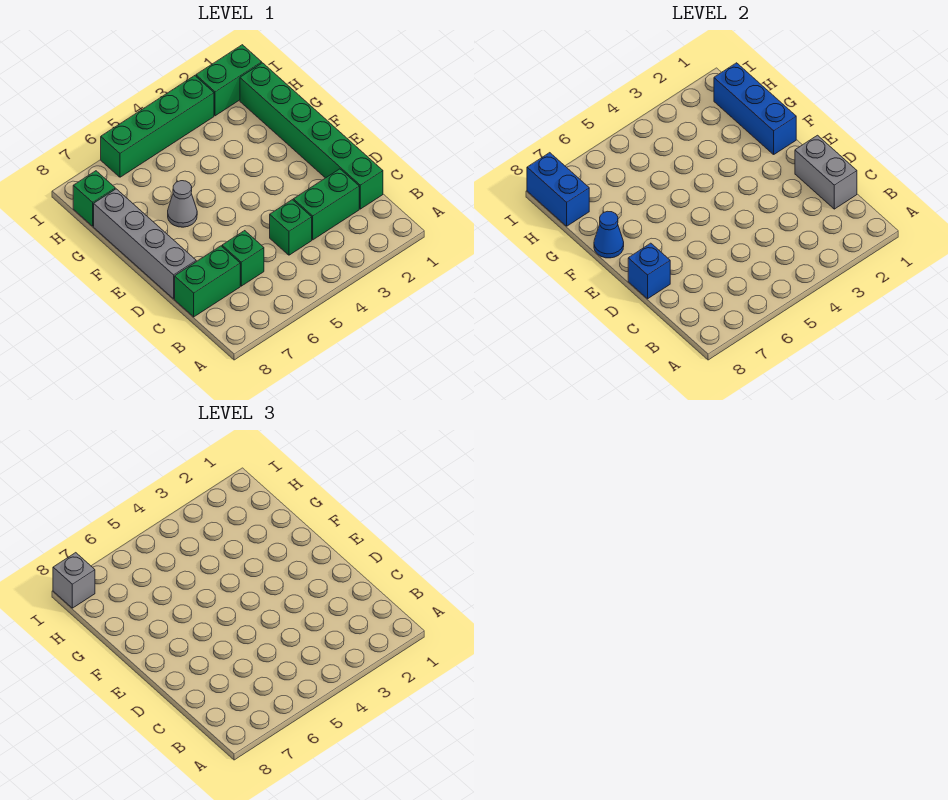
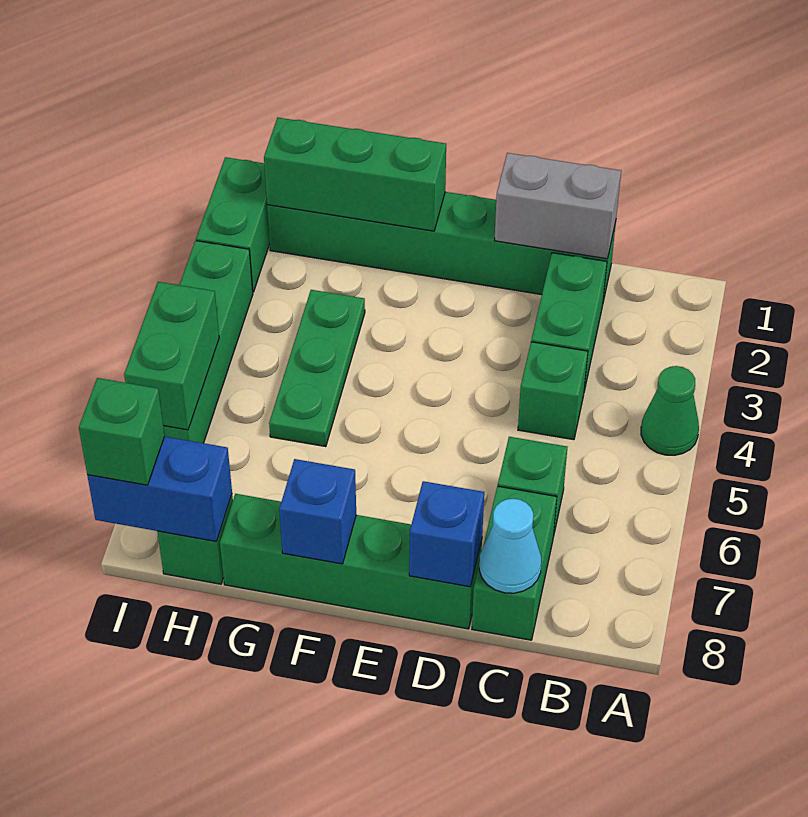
none -> green cone A4 level 1
none -> cyan cone C8 level 2
grey brick D8:G8 level 1 -> green brick D8:G8 level 1
blue brick F1:H1 level 2 -> green brick F1:H1 level 2
grey cone F6 level 1 -> none
blue cone F8 level 2 -> blue brick F8 level 2
none -> green plate G3:G5 level 1
none -> green brick I5:I6 level 2
grey brick I8 level 3 -> green brick I8 level 3

